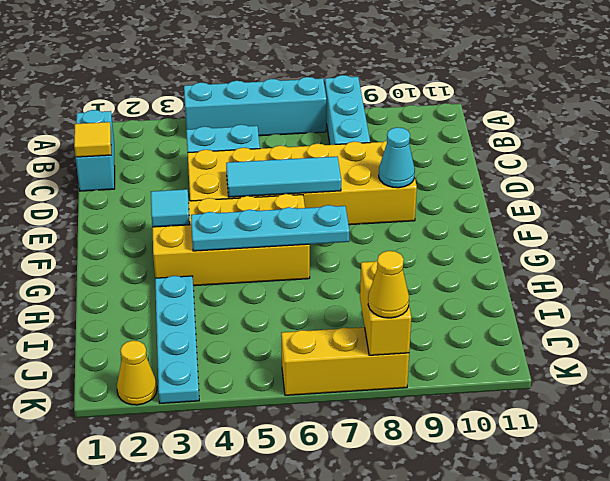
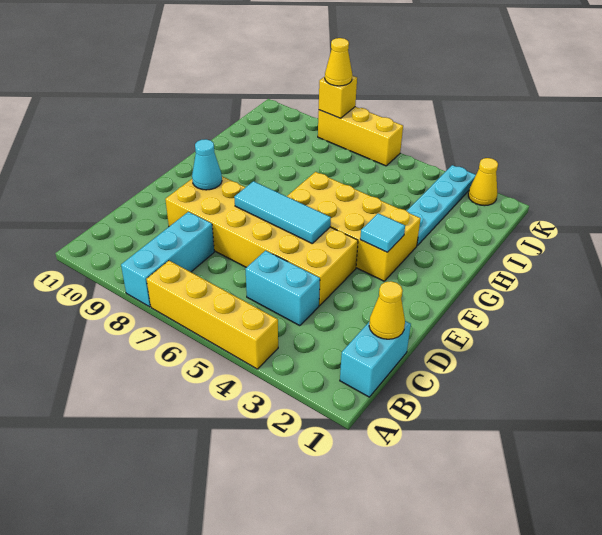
cyan brick A4:A7 level 1 -> yellow brick A4:A7 level 1
yellow tile C1 level 2 -> yellow cone C1 level 2
cyan plate G4:G7 level 2 -> none
yellow brick J8:K8 level 2 -> yellow brick K8 level 2

